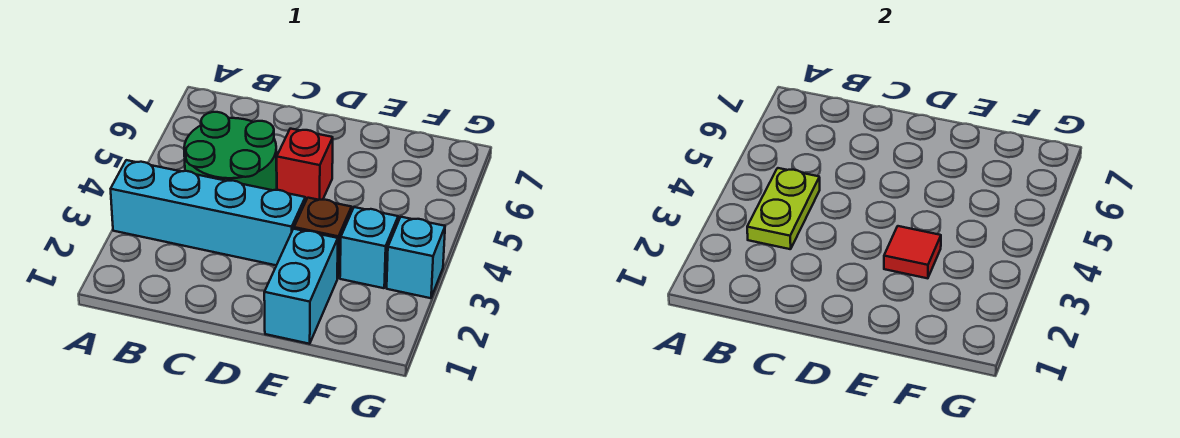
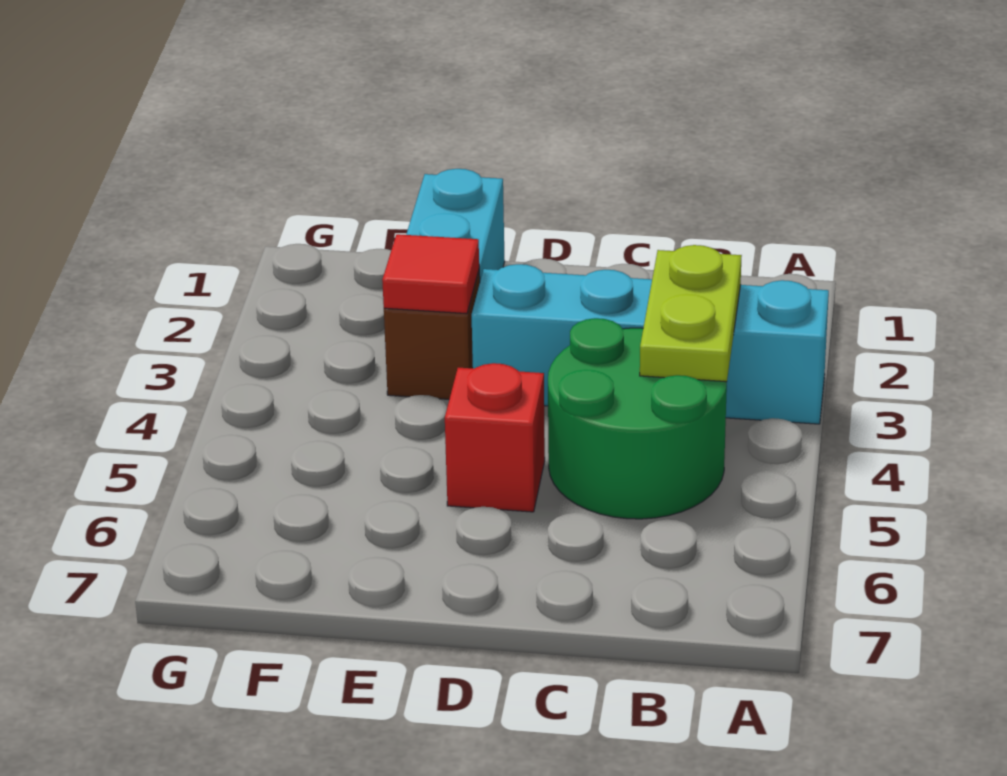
cyan brick F3 level 1 -> none
cyan brick G3 level 1 -> none

